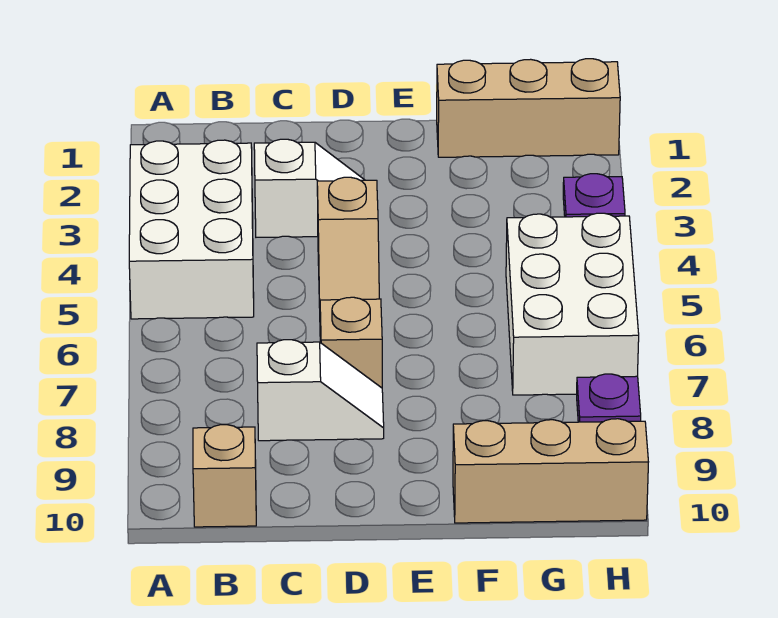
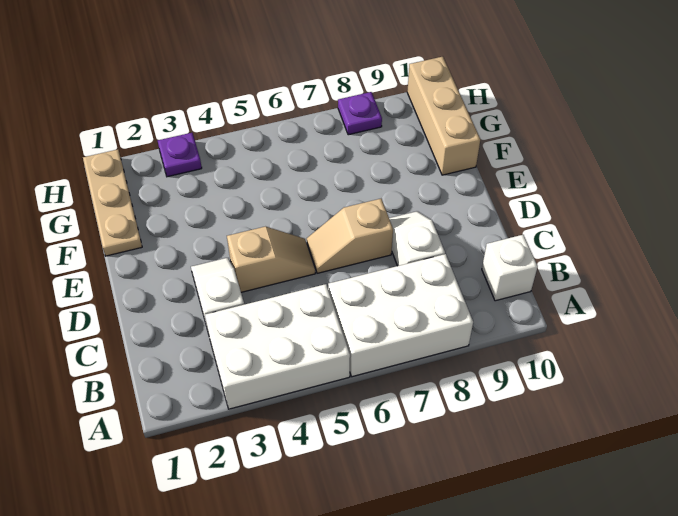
tan brick B10 level 1 -> white brick B10 level 1
tan brick F1:H1 level 1 -> tan plate F1:H1 level 1
white brick G5:H7 level 1 -> white brick A6:B8 level 1

